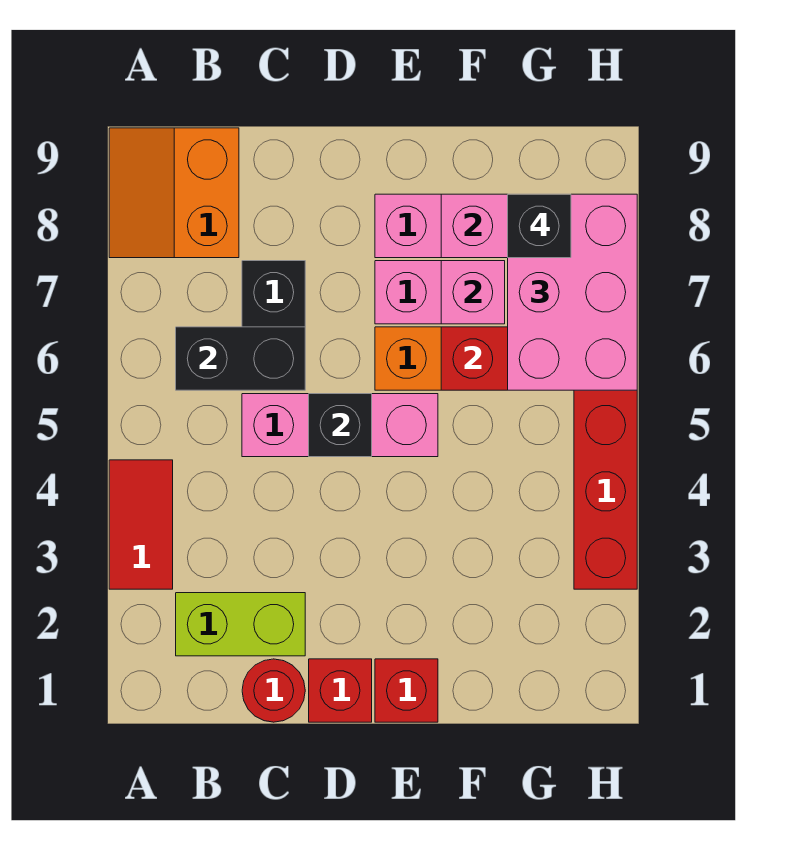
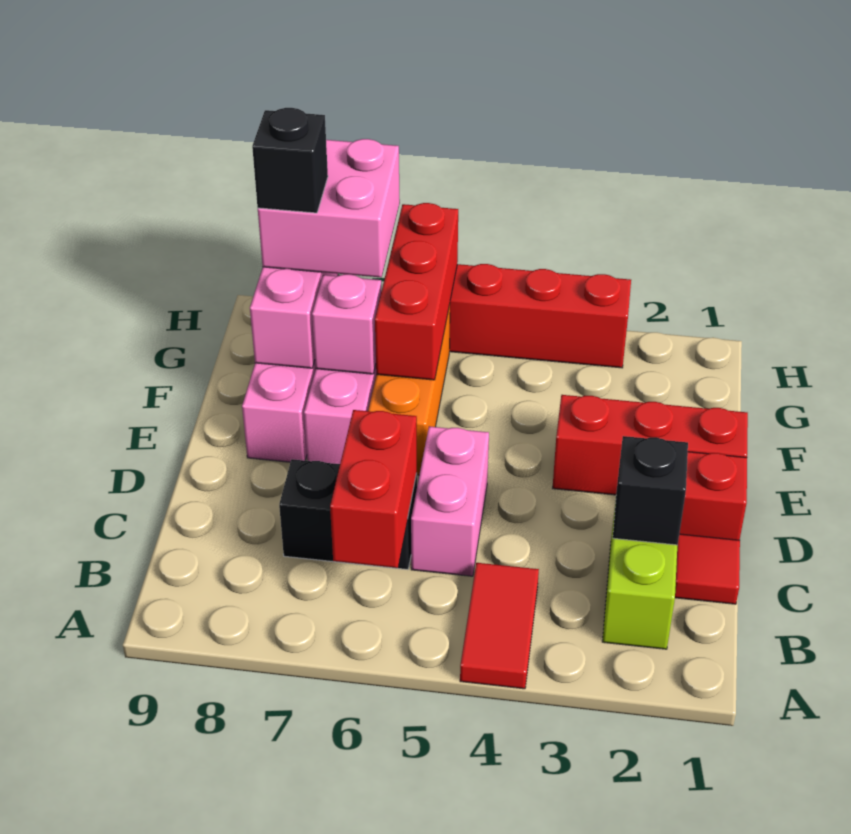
red tile A3:A4 level 1 -> red tile A4:B4 level 1
orange slope A8:B9 level 1 top B -> none
black brick B6:C6 level 2 -> red brick B6:C6 level 2
red round brick C1 level 1 -> red tile C1 level 1
pink brick C5:E5 level 1 -> pink brick C5:D5 level 1
black brick D5 level 2 -> black brick C2 level 2
red brick E1 level 1 -> red brick E1:E3 level 1
pink brick G6:H8 level 3 -> pink brick G7:H8 level 3

